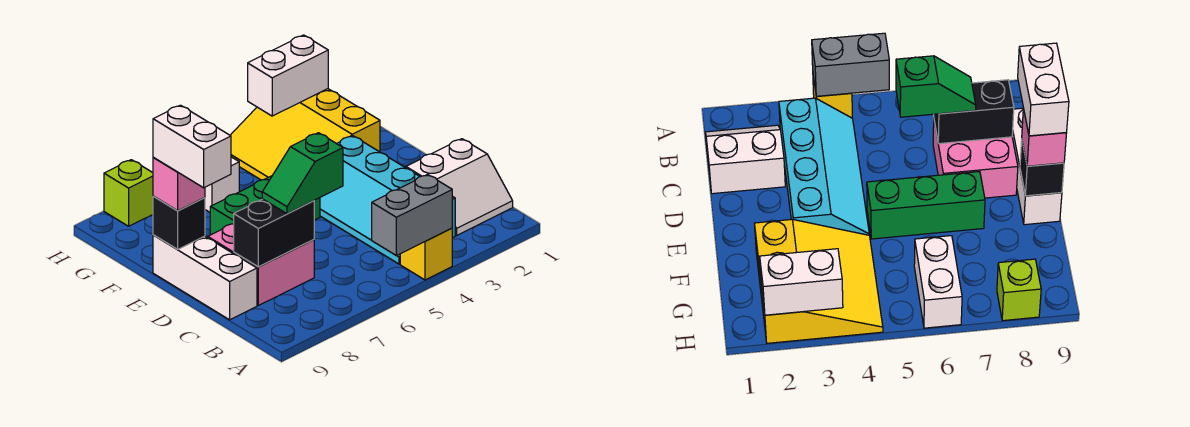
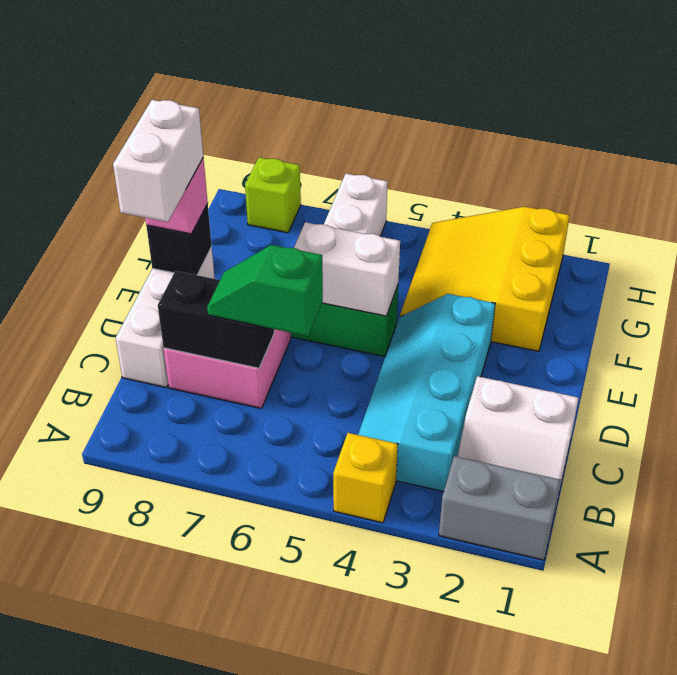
grey brick A4:A5 level 2 -> grey brick A1:A2 level 1
white brick H2:H3 level 2 -> white brick E5:E6 level 2

